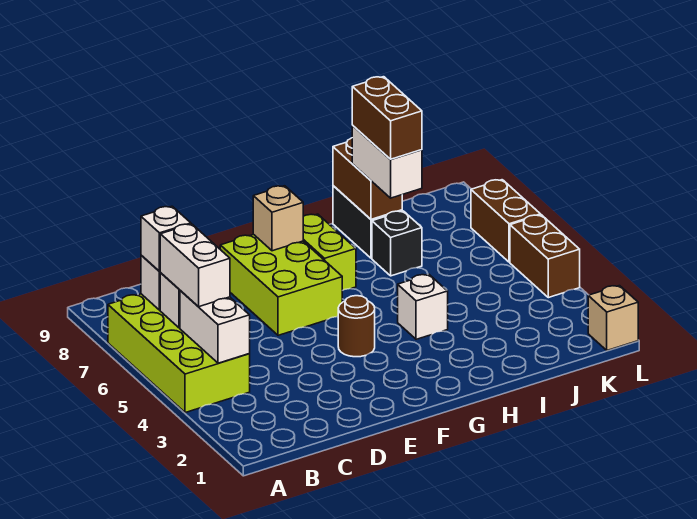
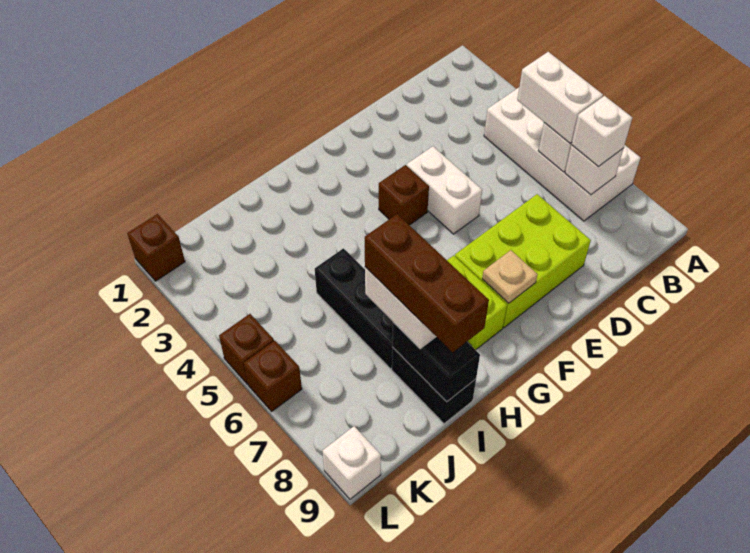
lime brick A4:B7 level 1 -> white brick A4:B7 level 1
white brick B4:B5 level 2 -> white brick E4:E5 level 1
lime brick E6:F8 level 1 -> lime brick D7:F8 level 1
brown round brick F4 level 1 -> brown brick F4 level 1
tan brick F8 level 2 -> tan plate F8 level 2
white brick H4 level 1 -> white brick L9 level 1
black brick I7 level 1 -> black brick I5:I7 level 1
brown brick I7:I8 level 4 -> brown brick I7:I9 level 4
brown brick I8:I9 level 2 -> black brick I8:I9 level 2
tan brick L1 level 1 -> brown brick L1 level 1
brown brick L4:L5 level 1 -> brown brick L5 level 1
brown brick L6:L7 level 1 -> brown brick L6 level 1

